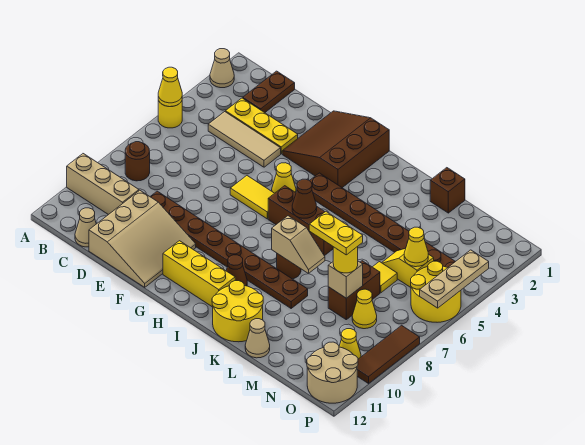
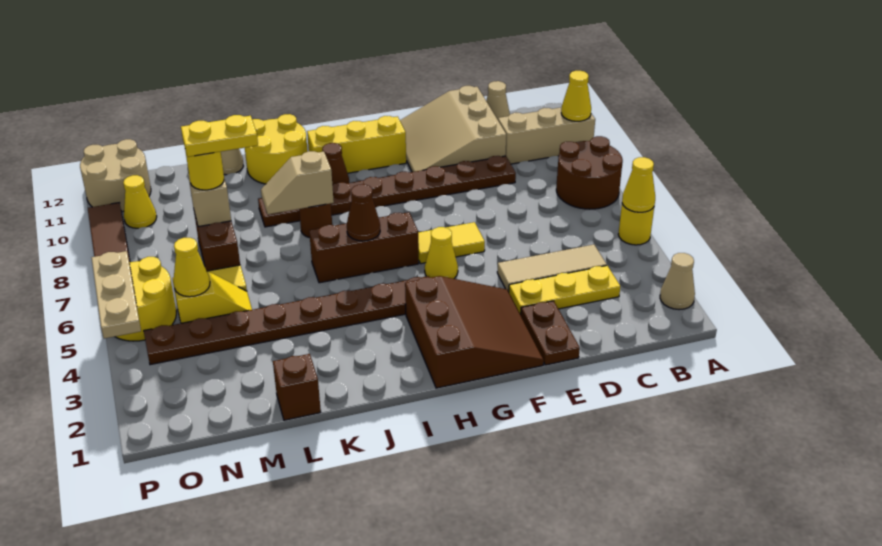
brown round brick B8 level 1 -> brown round brick A7:B8 level 1
brown plate C1:C2 level 1 -> brown plate E1:E2 level 1
yellow cone N8 level 1 -> yellow cone A10 level 2

